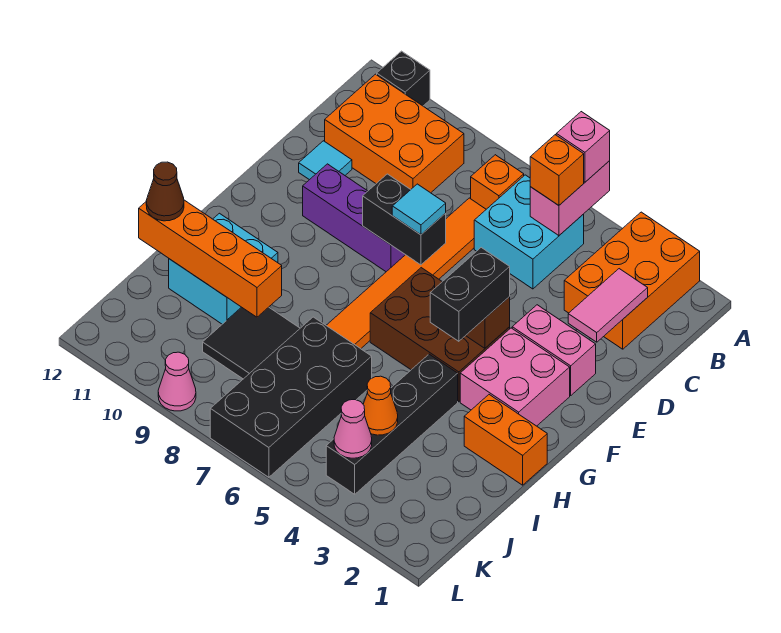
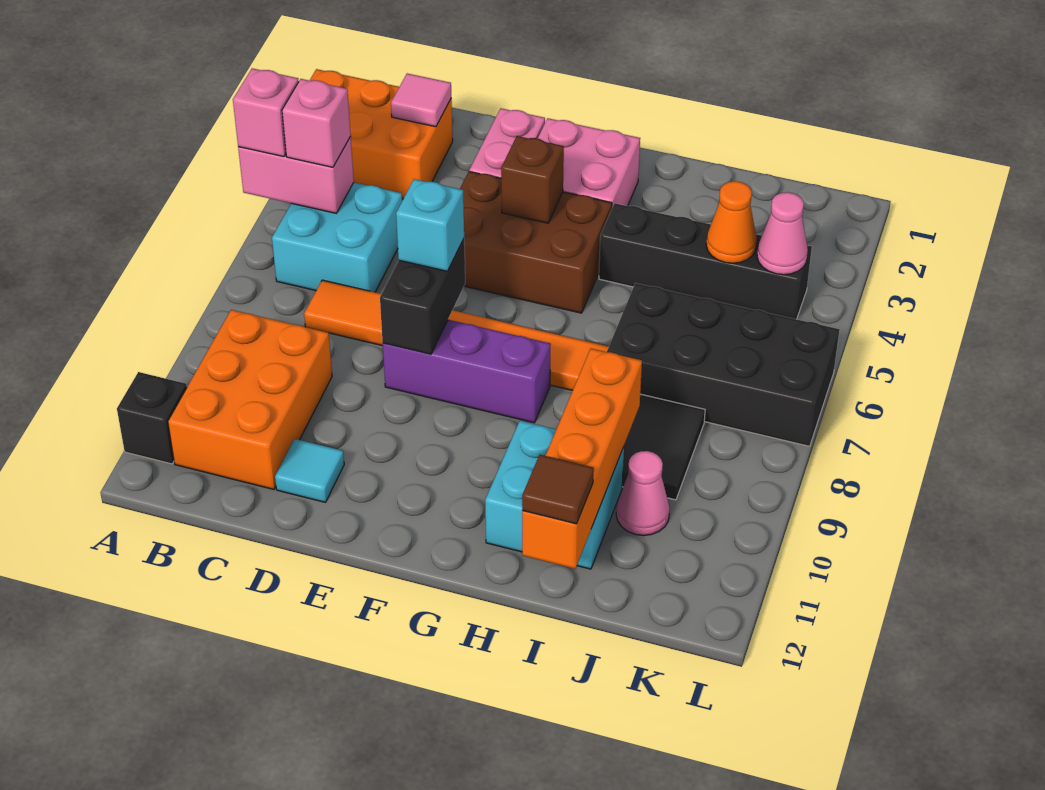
orange brick B5 level 3 -> pink brick B5 level 3
orange brick B7 level 1 -> none
pink tile C2:D2 level 2 -> pink tile C2 level 2
cyan tile E7 level 3 -> cyan brick E7 level 3
purple brick E8:E10 level 1 -> purple brick E8:G8 level 1
brown brick F4:G6 level 1 -> brown brick E4:G5 level 1
black brick F4:G4 level 3 -> none
orange brick H1:H2 level 1 -> none
brown cone I12 level 3 -> brown tile I12 level 3
pink cone L9 level 1 -> pink cone J10 level 1

